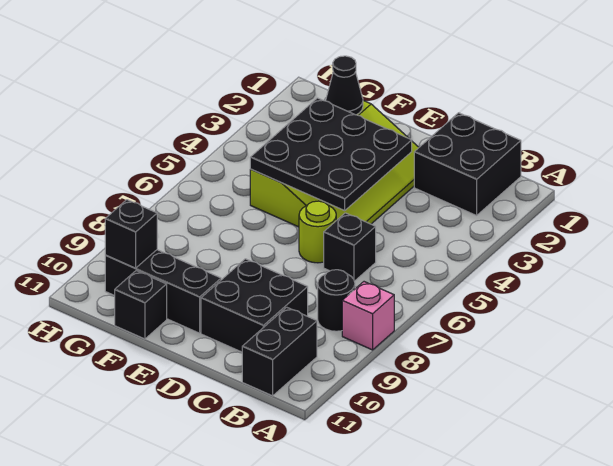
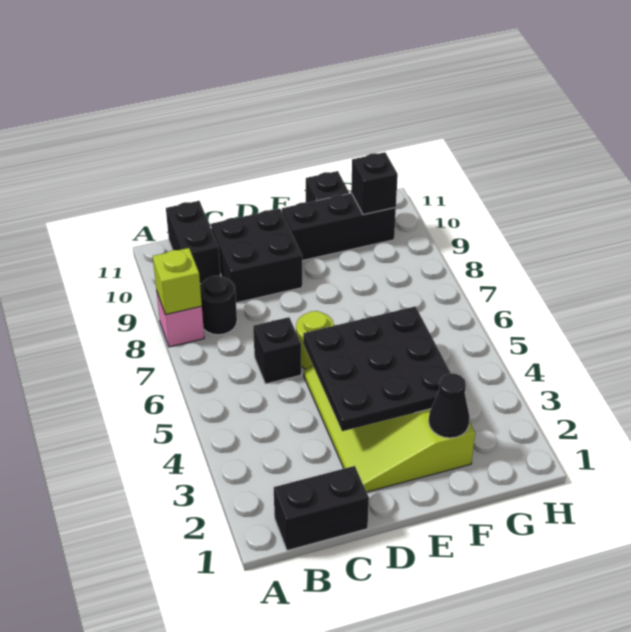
none -> lime brick A8 level 2
black brick B1:C2 level 1 -> black brick B1:C1 level 1

